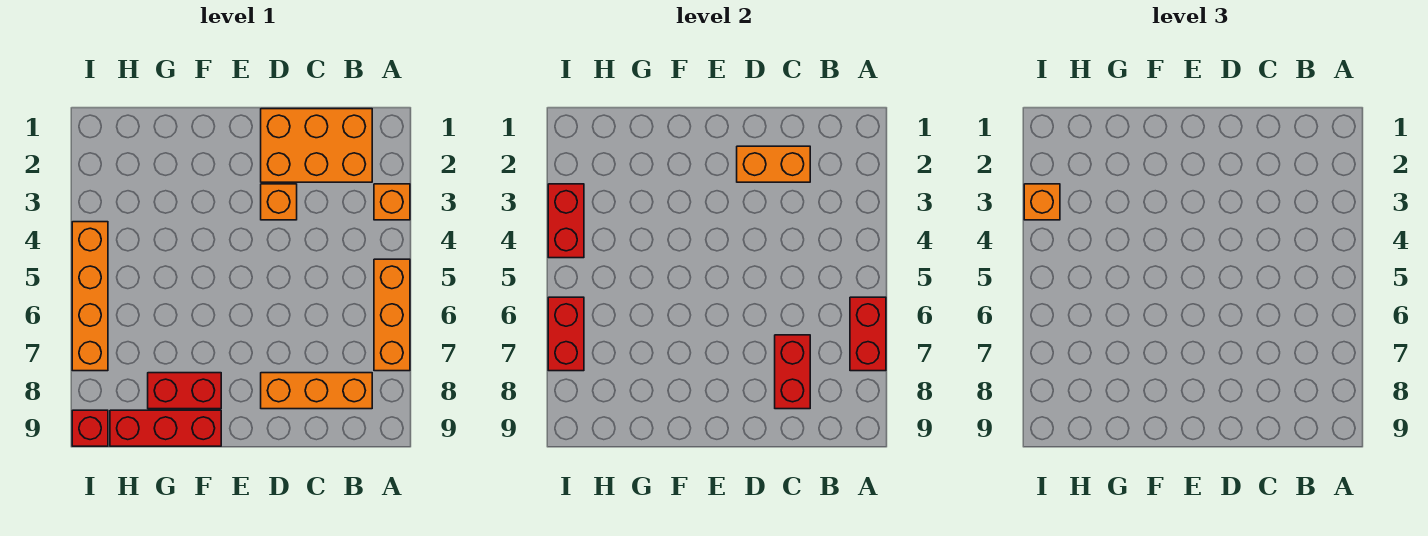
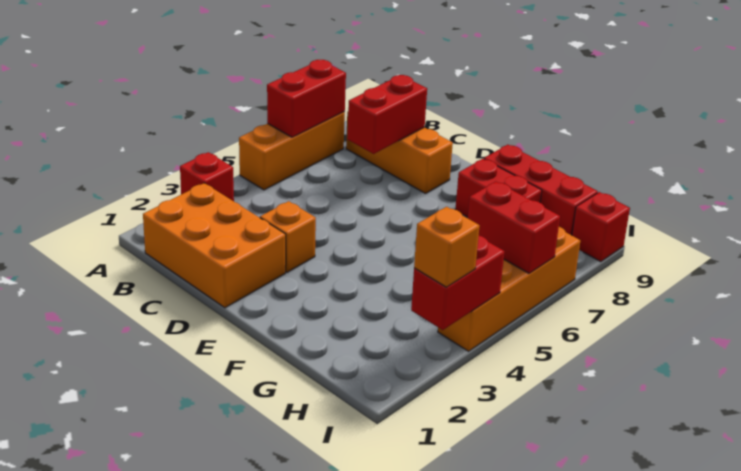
orange brick A3 level 1 -> red brick A3 level 1
orange brick C2:D2 level 2 -> none
red brick I6:I7 level 2 -> red brick H6:I6 level 2

